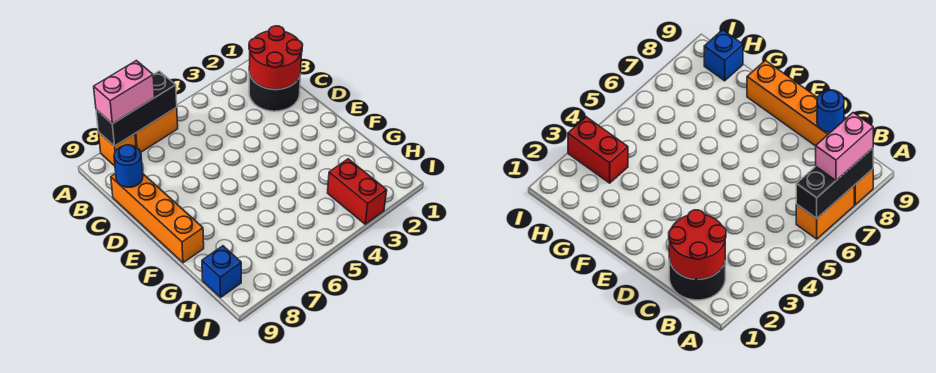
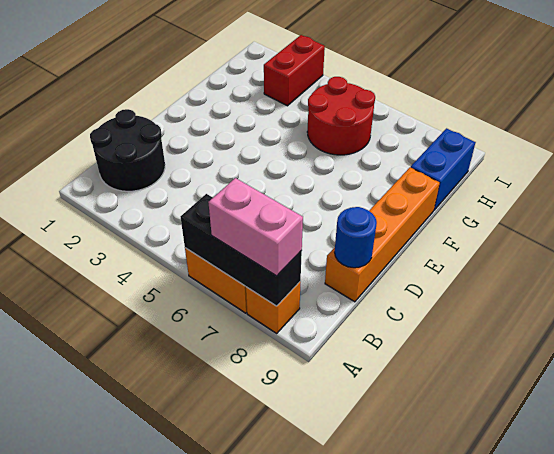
red round brick B1:C2 level 2 -> red round brick G5:H6 level 1
blue brick H9 level 1 -> blue brick G9:H9 level 1

